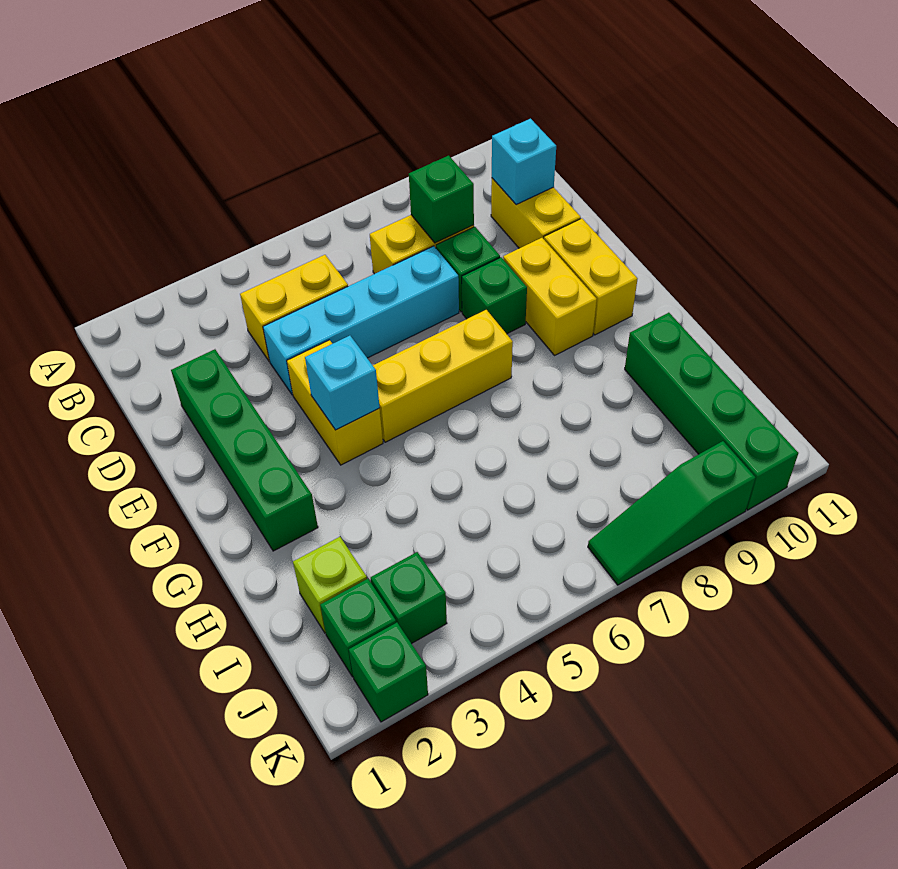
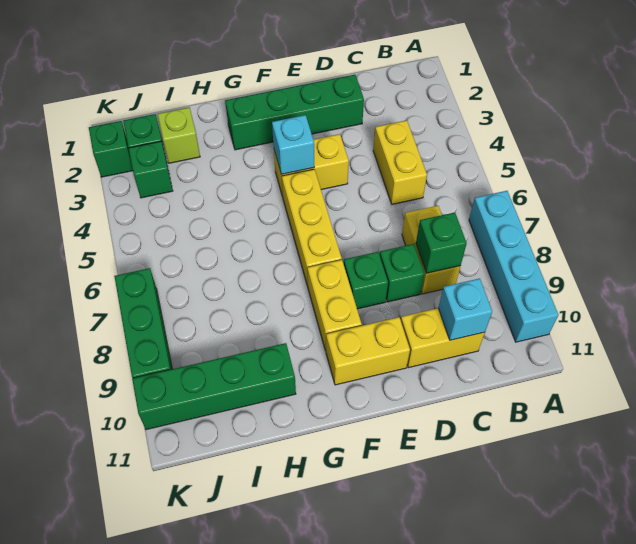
cyan brick D4:D7 level 1 -> cyan brick A7:A10 level 1
yellow brick E9:F9 level 1 -> yellow brick F8:F9 level 1
green slope K7:K9 level 1 top 9 -> green brick K7:K9 level 1

